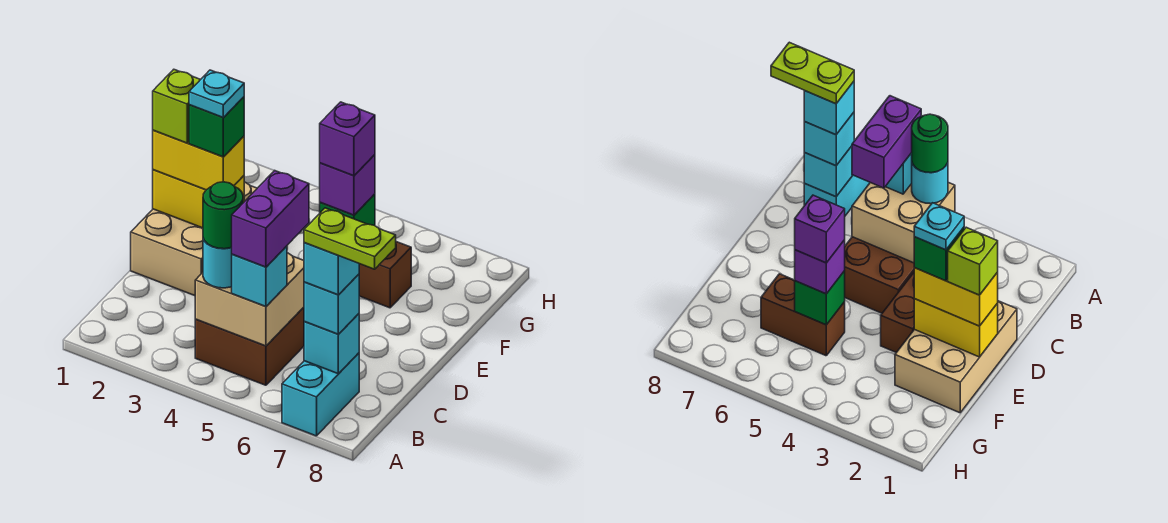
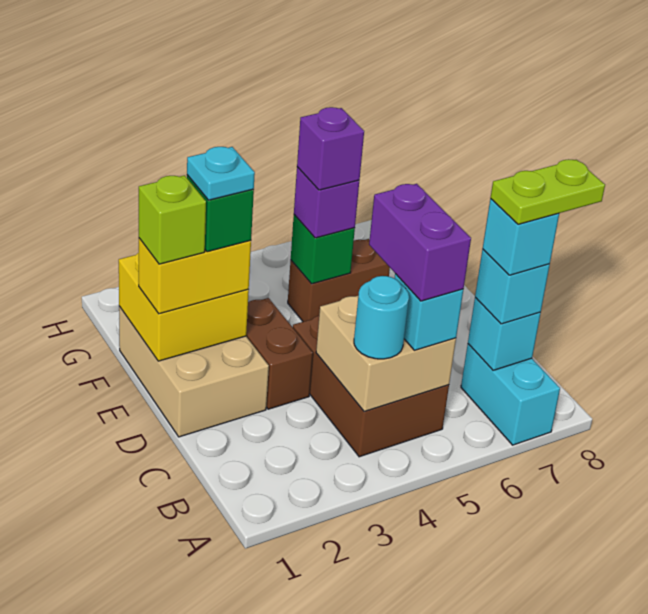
green round brick B4 level 4 -> none
yellow brick E1:E2 level 2 -> yellow brick E1:F2 level 2

